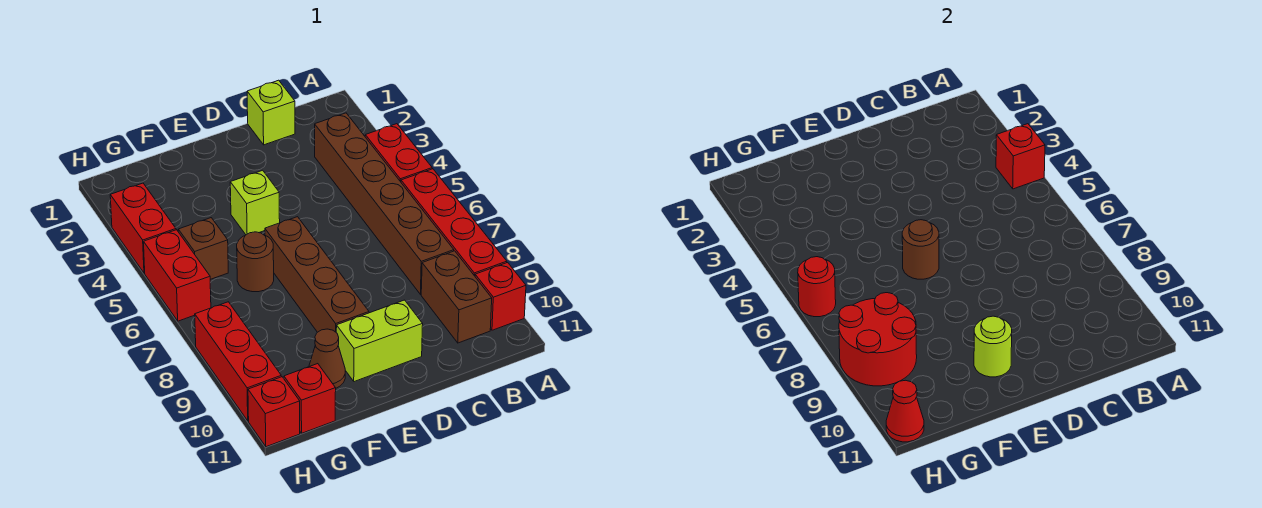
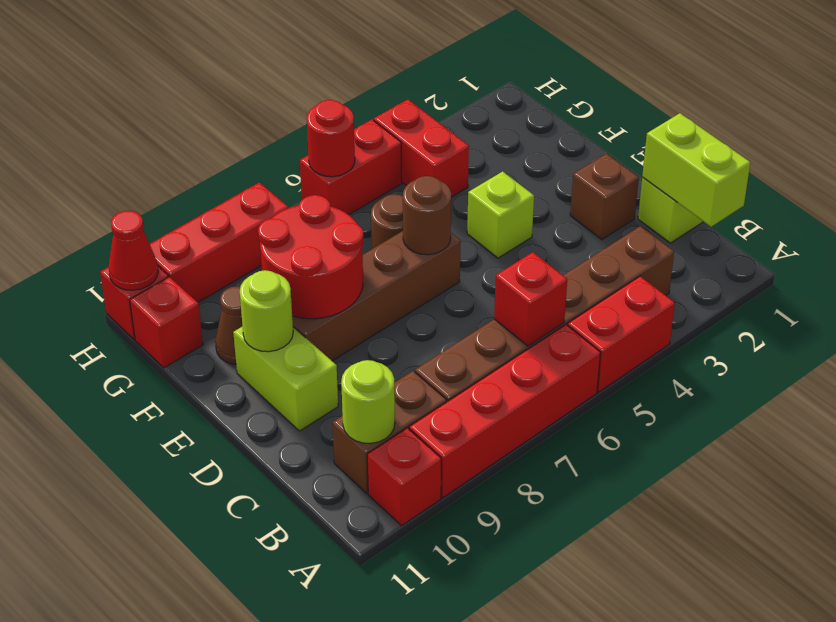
red brick A4 level 2 -> red brick B6 level 2
none -> lime brick B1:C1 level 2
none -> lime round brick B10 level 2
brown brick G5 level 1 -> brown brick D2 level 1
red round brick G8:H9 level 2 -> red round brick E8:F9 level 2
red brick H3:H4 level 1 -> red brick G4:H4 level 1

